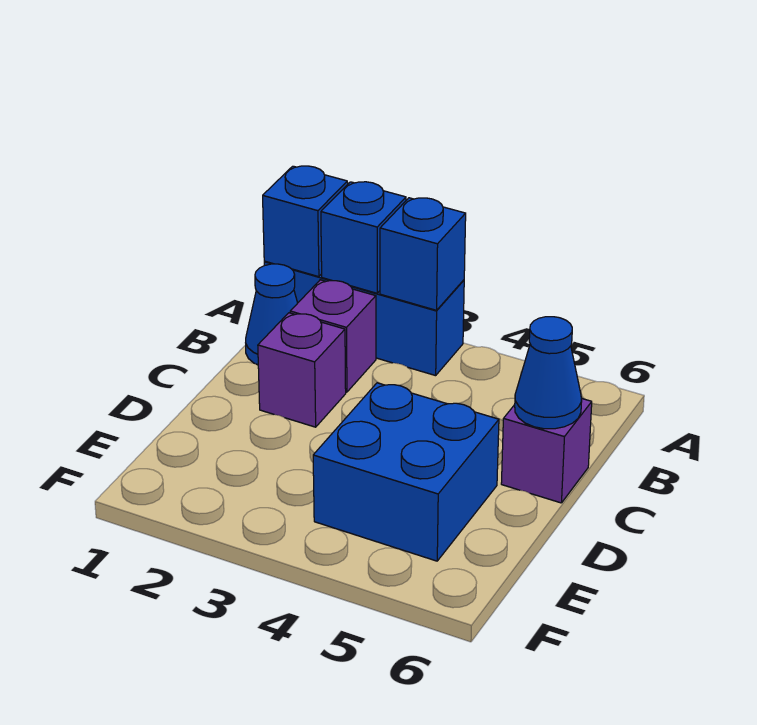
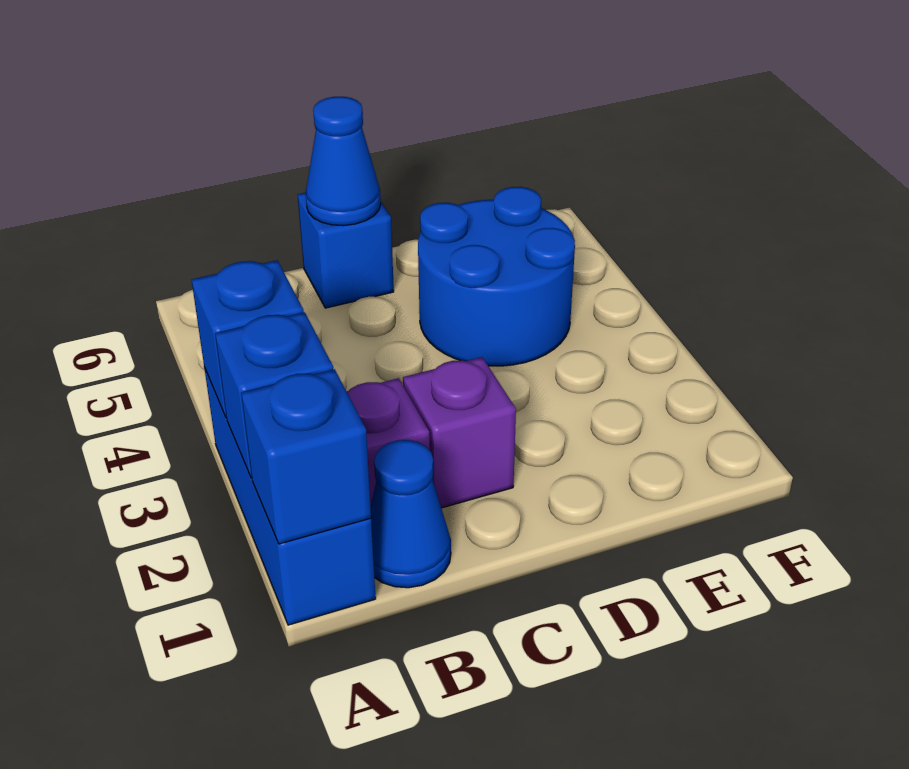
purple brick C6 level 1 -> blue brick C6 level 1
blue brick D4:E5 level 1 -> blue round brick D4:E5 level 1

